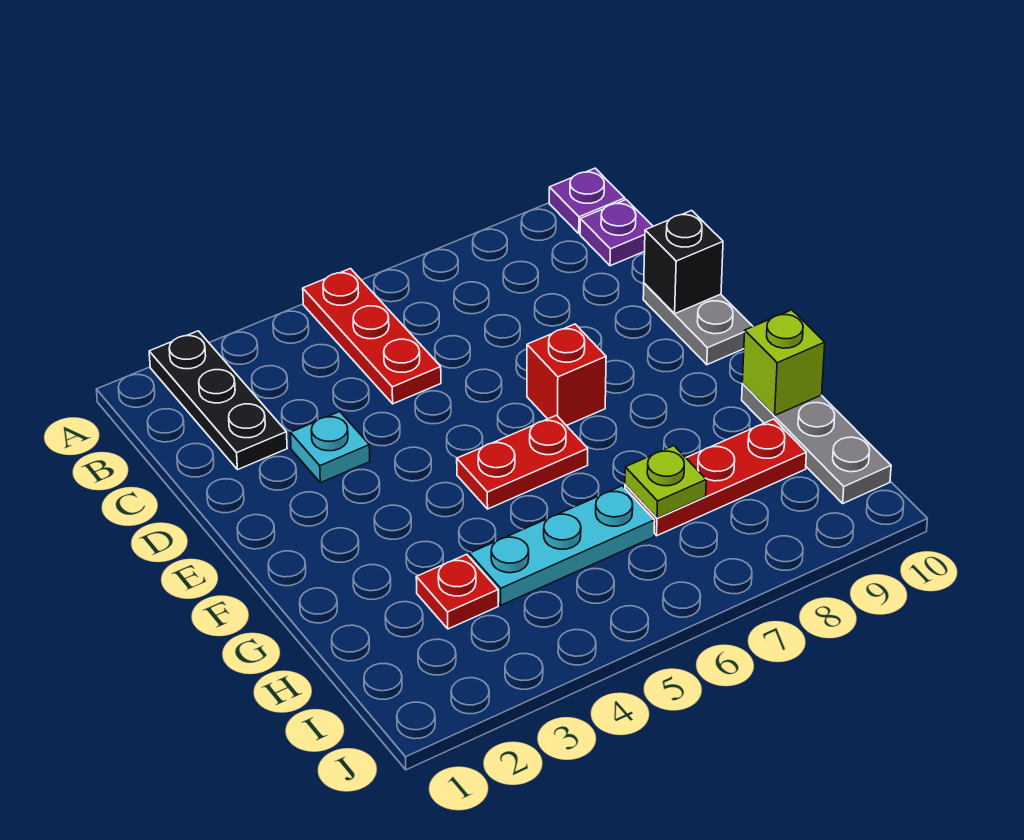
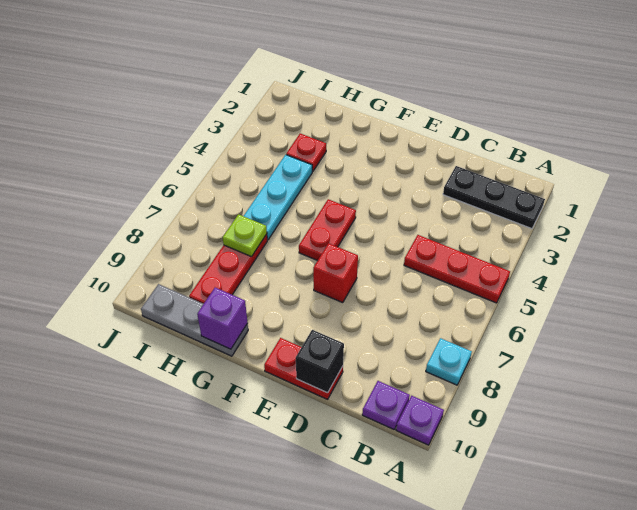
cyan plate D3 level 1 -> cyan plate A8 level 1
grey plate D10:E10 level 1 -> red plate D10:E10 level 1
lime brick G10 level 2 -> purple brick G10 level 2

